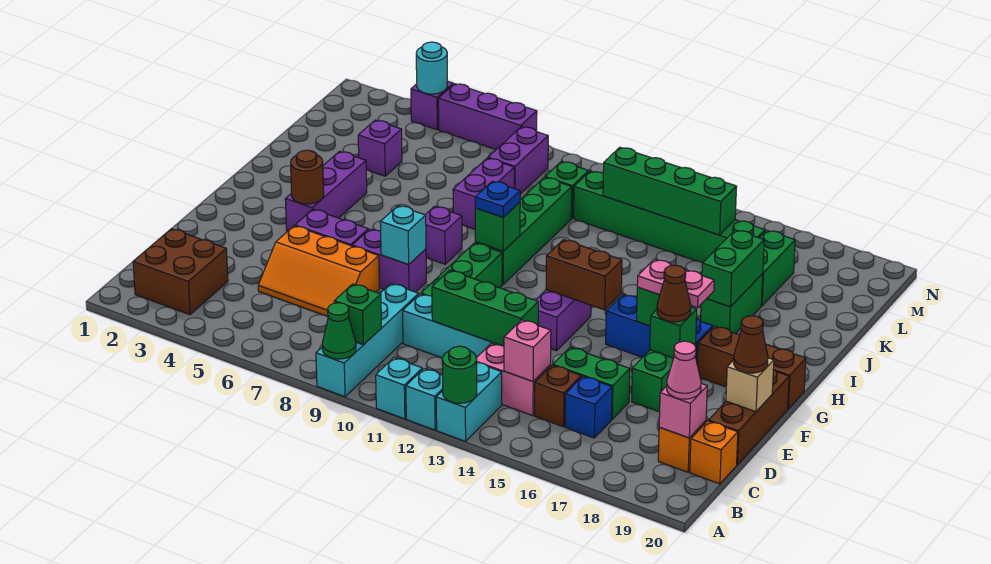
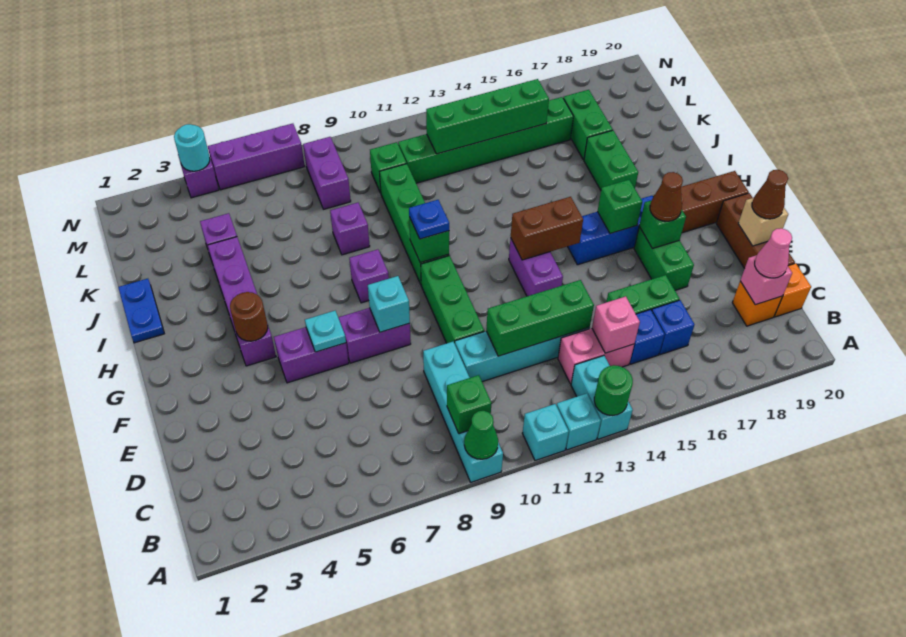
brown brick B2:C3 level 1 -> none
brown brick C15 level 1 -> blue brick C15 level 1
orange slope D5:E7 level 1 top E -> none
none -> cyan plate F6 level 2
purple brick G4:I4 level 1 -> purple brick G4:J4 level 1
pink plate G16:G17 level 3 -> none
none -> blue plate I1:J1 level 1
green brick I17:J17 level 2 -> none
purple brick J8:K8 level 1 -> purple brick J8 level 1

